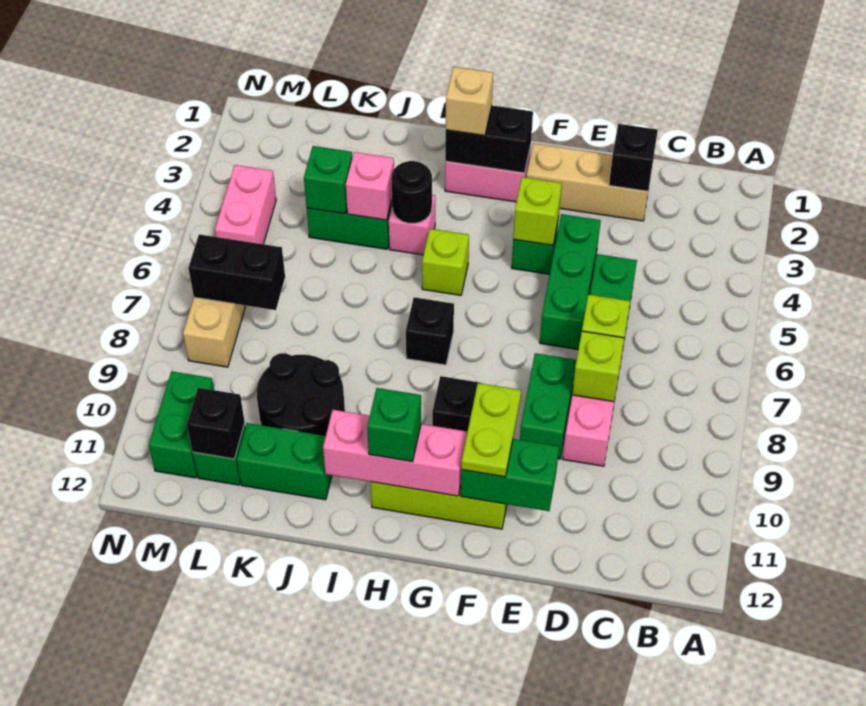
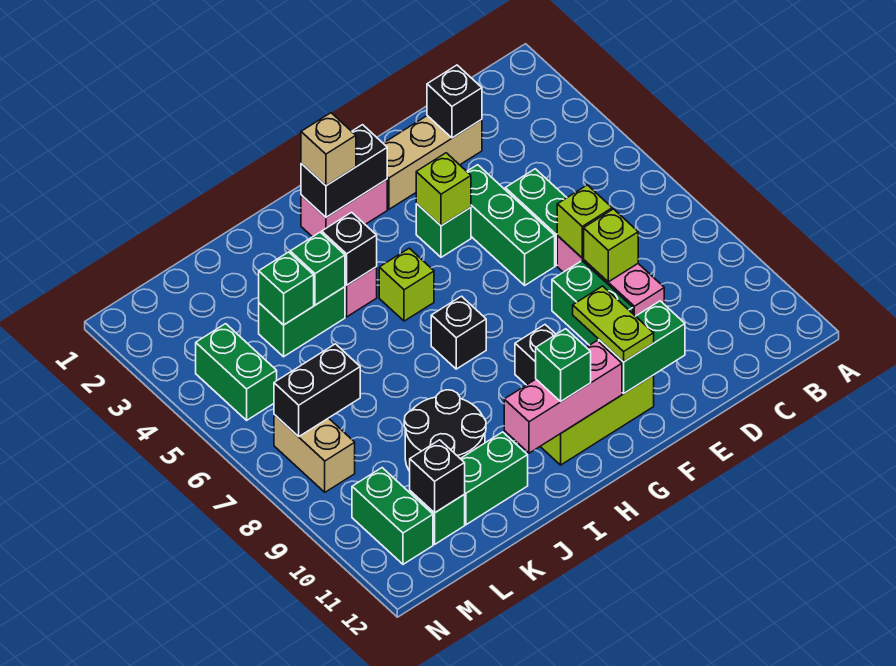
black round brick I4 level 2 -> black brick I4 level 2
pink brick J4 level 2 -> green brick J4 level 2
pink brick M4:M5 level 1 -> green brick M4:M5 level 1

